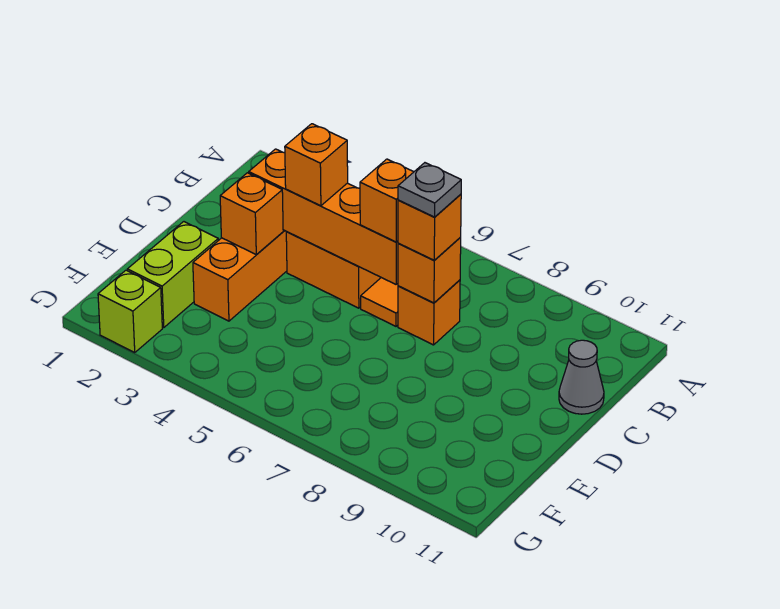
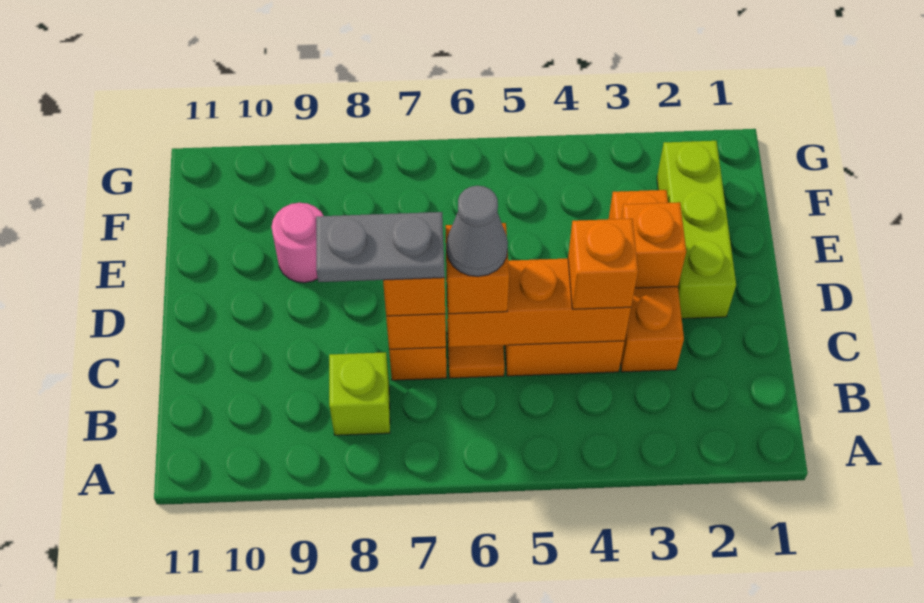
orange brick C3:C6 level 2 -> orange brick C4:C6 level 2
grey plate C7 level 4 -> grey plate C7:C8 level 4
grey cone C11 level 1 -> grey cone C6 level 4
lime brick E2:F2 level 1 -> lime brick D2:F2 level 1
none -> pink round brick E9 level 1
lime brick G2 level 1 -> lime brick B8 level 1

